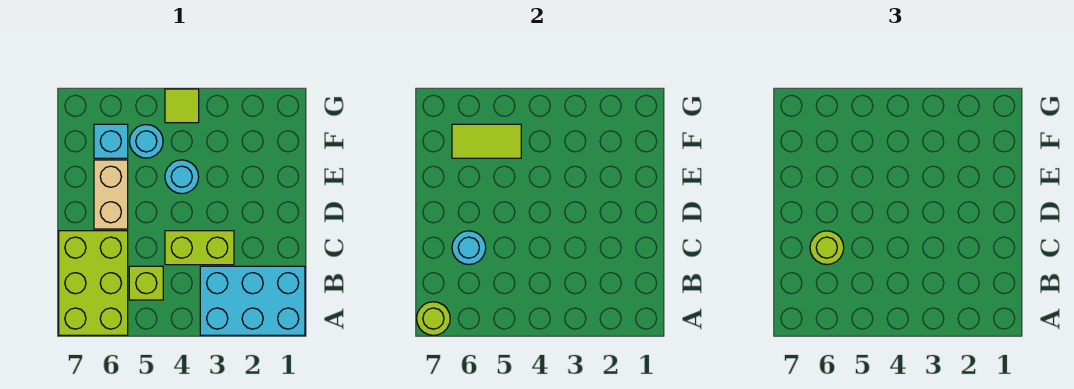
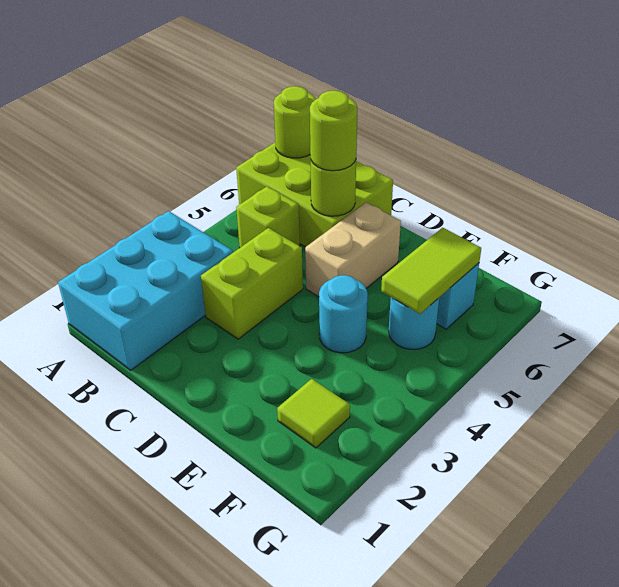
cyan round brick C6 level 2 -> lime round brick C6 level 2
tan brick D6:E6 level 1 -> tan brick D5:D6 level 1
lime tile G4 level 1 -> lime tile F2 level 1

